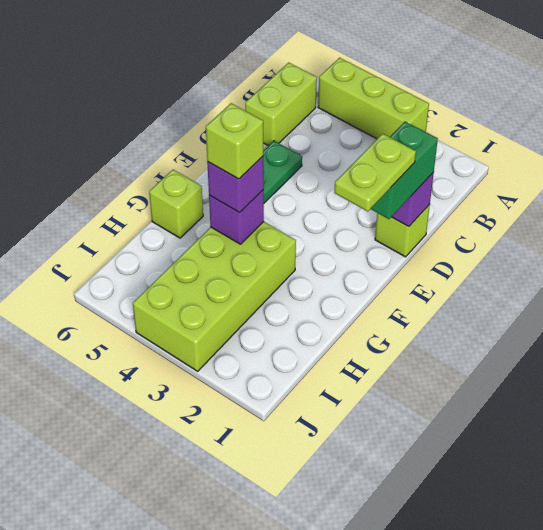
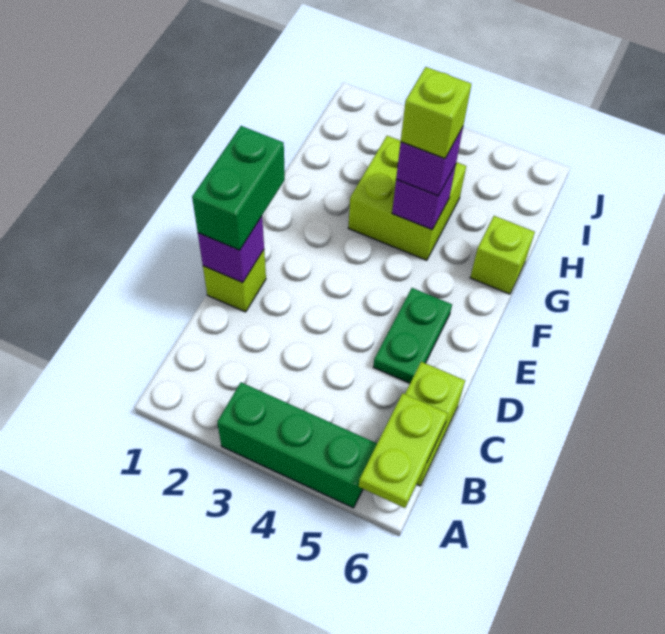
lime brick A3:A5 level 1 -> green brick A3:A5 level 1
lime plate E1:F1 level 4 -> lime plate A6:B6 level 2
lime brick G3:J4 level 1 -> lime brick G3:H4 level 1

